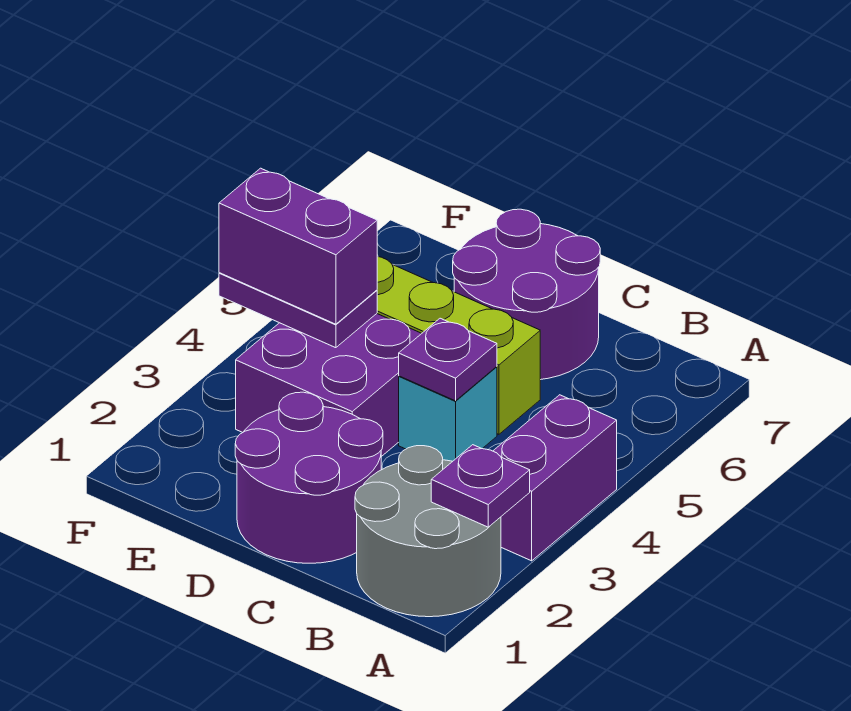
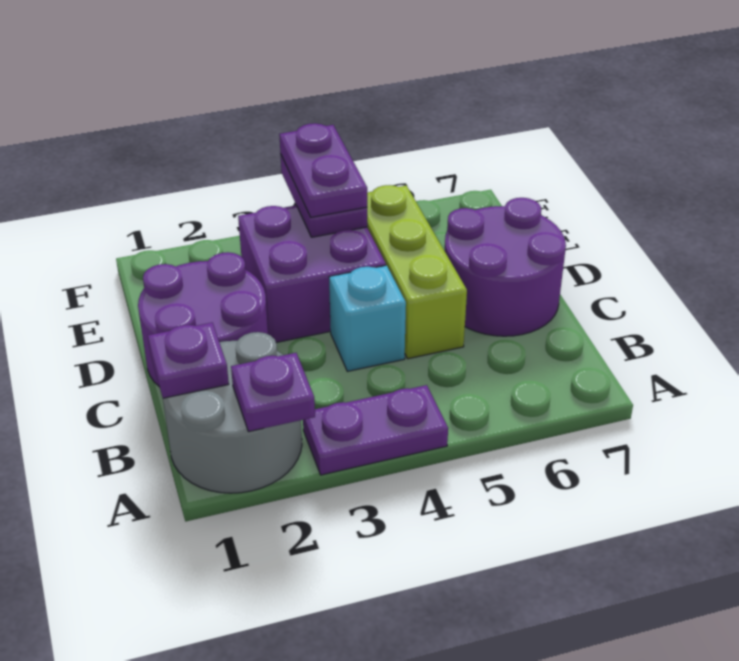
purple brick A3:A4 level 1 -> purple plate A3:A4 level 1
purple plate C4 level 2 -> purple plate B1 level 2
purple brick E4:F4 level 3 -> purple plate E4:F4 level 3

